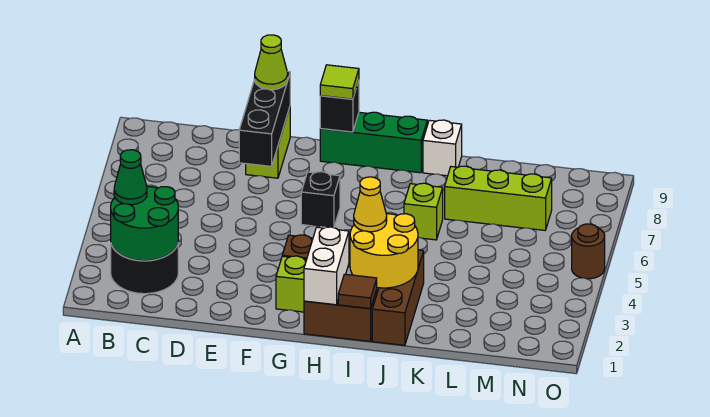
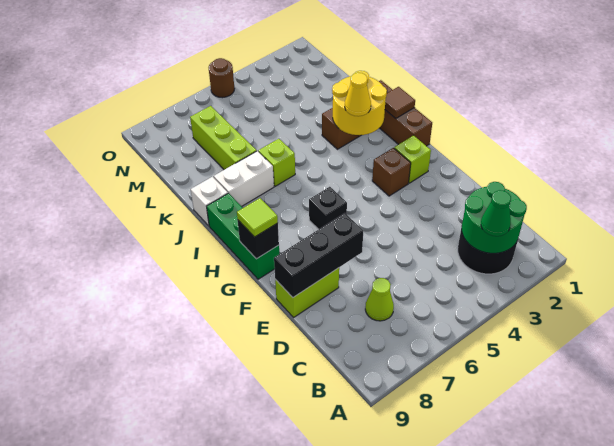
lime cone E9 level 3 -> lime cone C7 level 1
white brick H1:H2 level 2 -> white brick J7:J8 level 1

